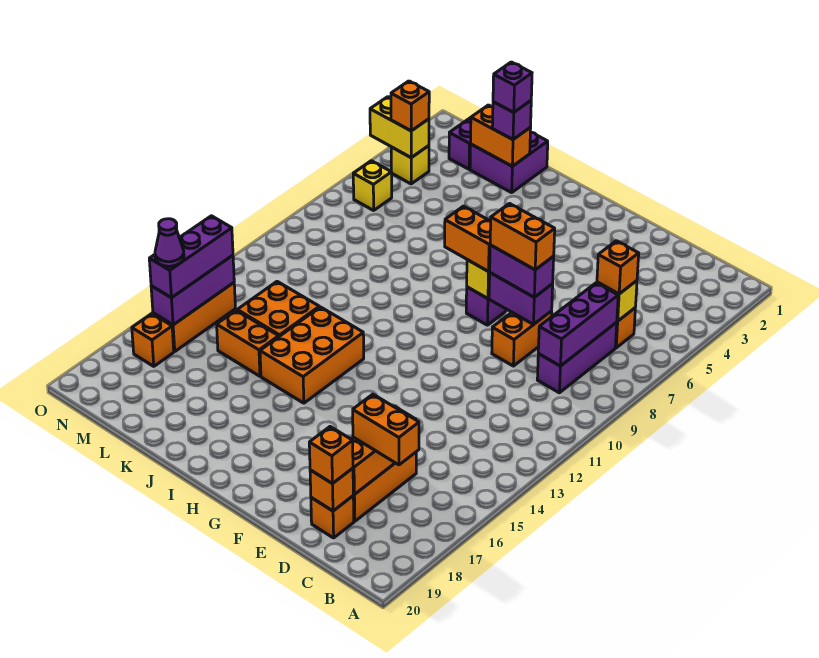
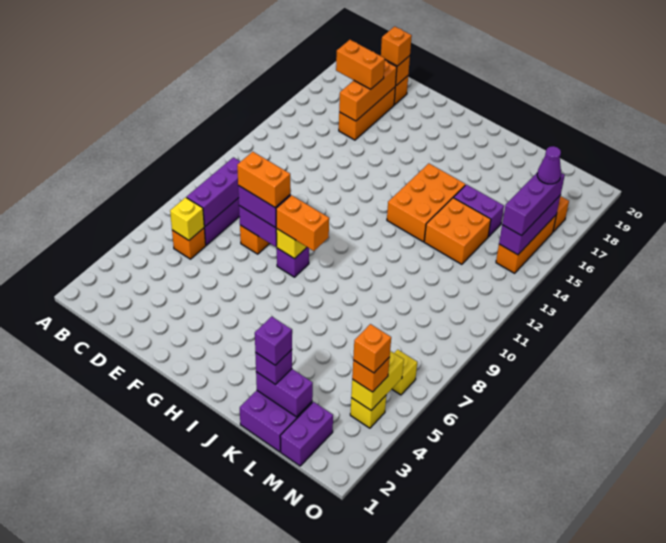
orange brick C6 level 3 -> orange brick N4 level 4
orange brick K2:L2 level 2 -> purple brick K2:L2 level 2
orange brick K15:L15 level 1 -> purple brick K15:L15 level 1
yellow brick N4:O4 level 2 -> yellow brick N4:N5 level 2

